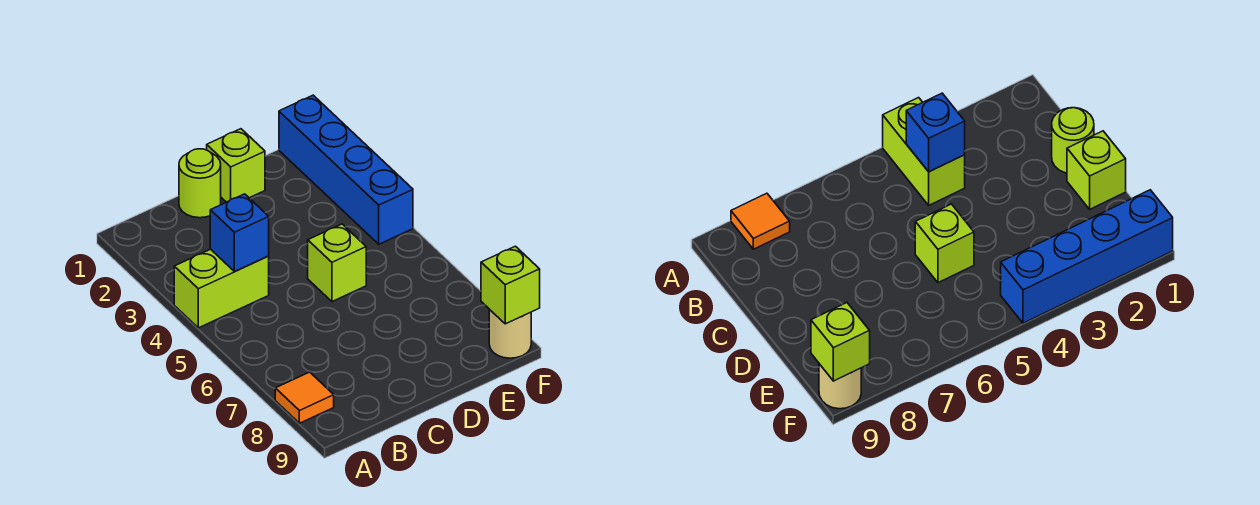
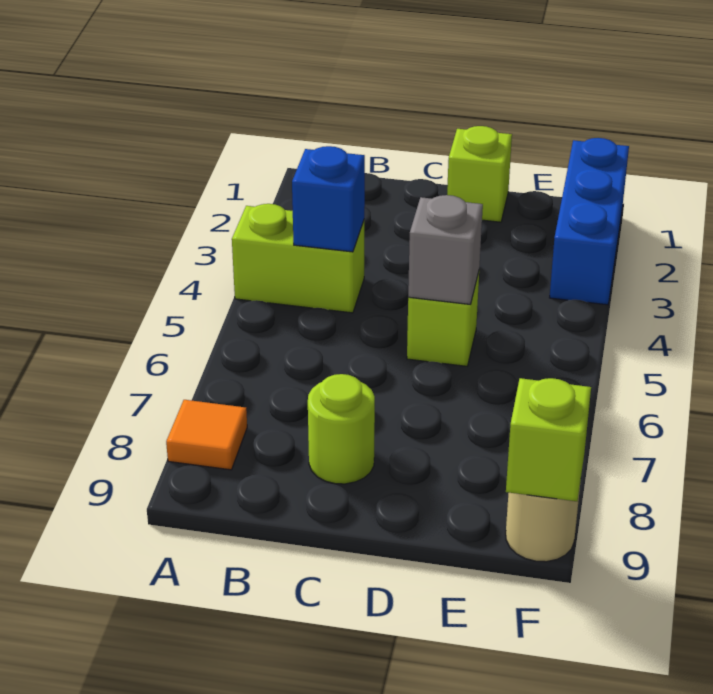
lime round brick C1 level 1 -> lime round brick C8 level 1
none -> grey brick D5 level 2
blue brick F1:F4 level 1 -> blue brick F1:F3 level 1

